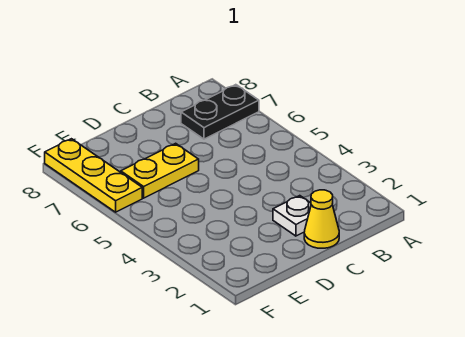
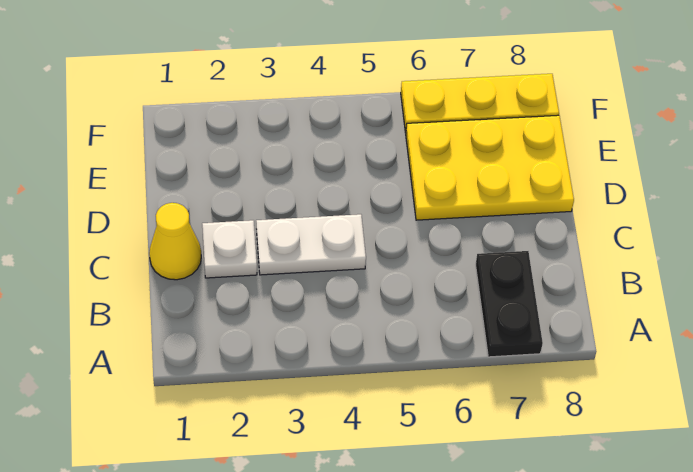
none -> white plate C3:C4 level 1
yellow plate D6:E6 level 1 -> yellow plate D6:E8 level 1

